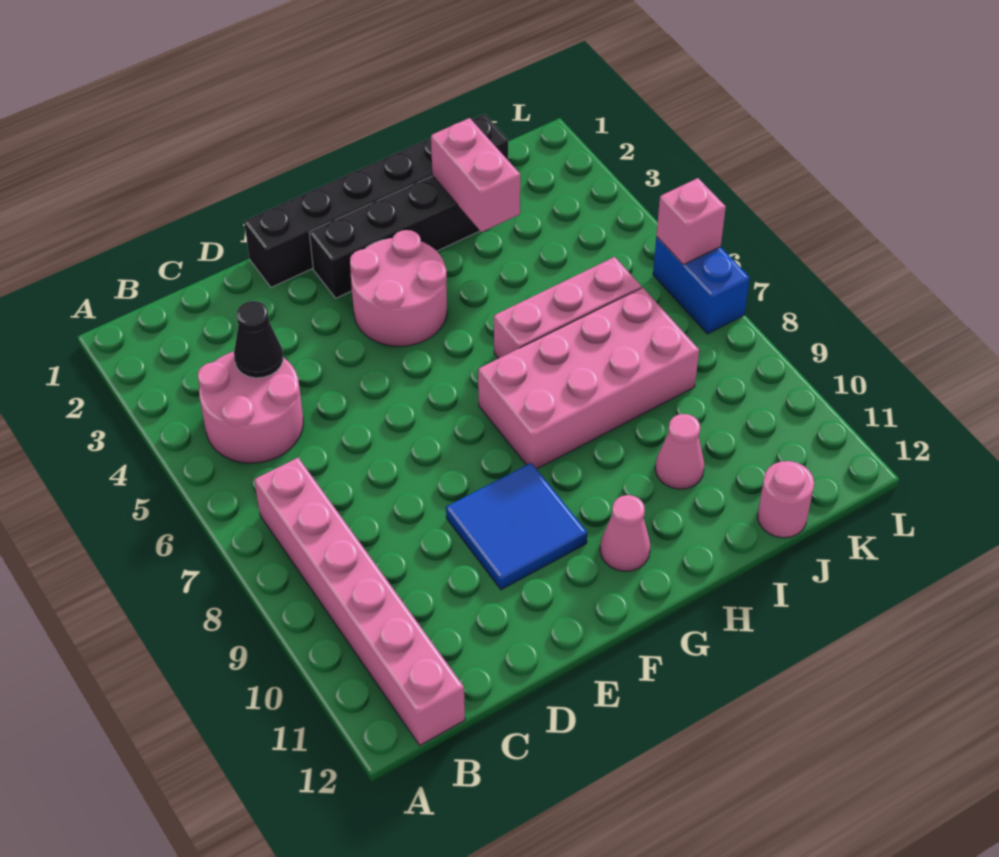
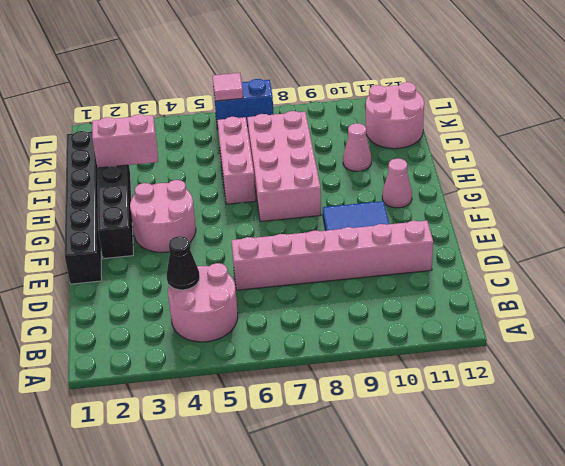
pink brick B7:B12 level 1 -> pink brick D6:D11 level 1
pink round brick J12 level 1 -> pink round brick J11:K12 level 1
pink brick L6 level 2 -> pink tile L6 level 2

